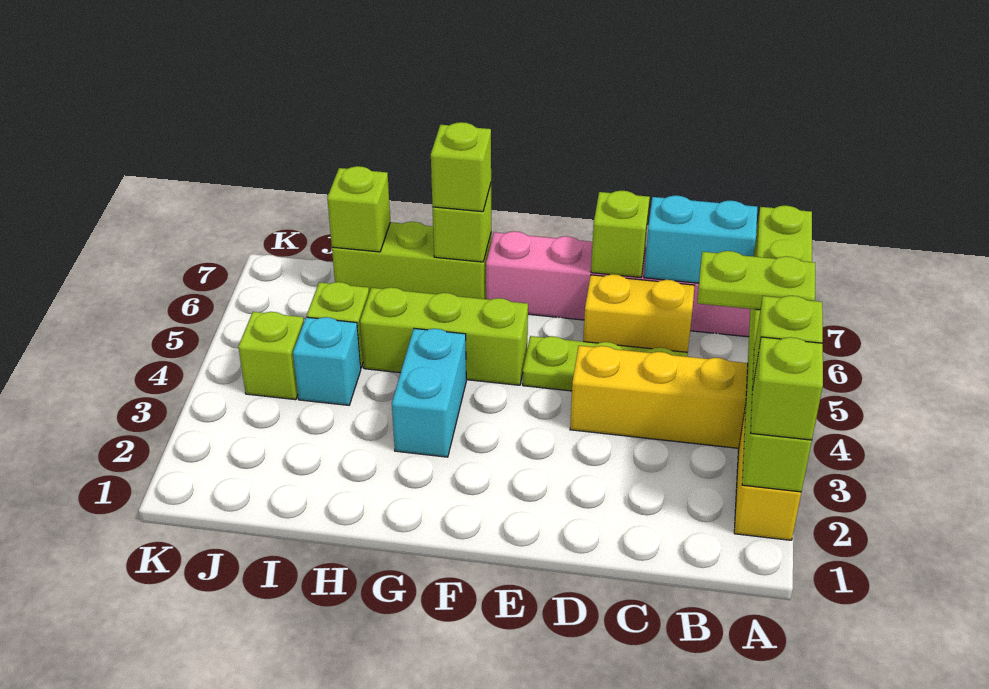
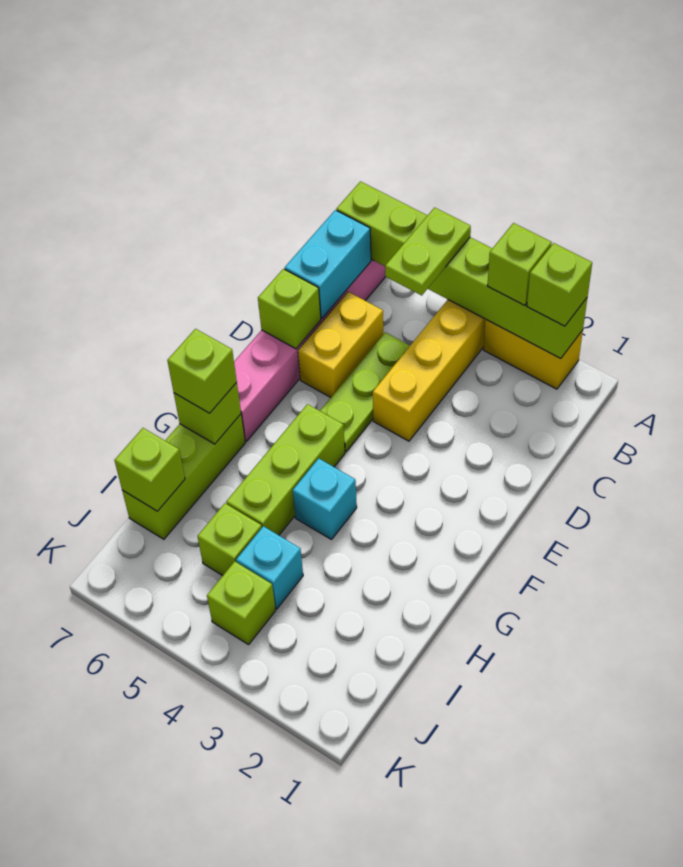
cyan brick G3:G4 level 1 -> cyan brick G4 level 1

